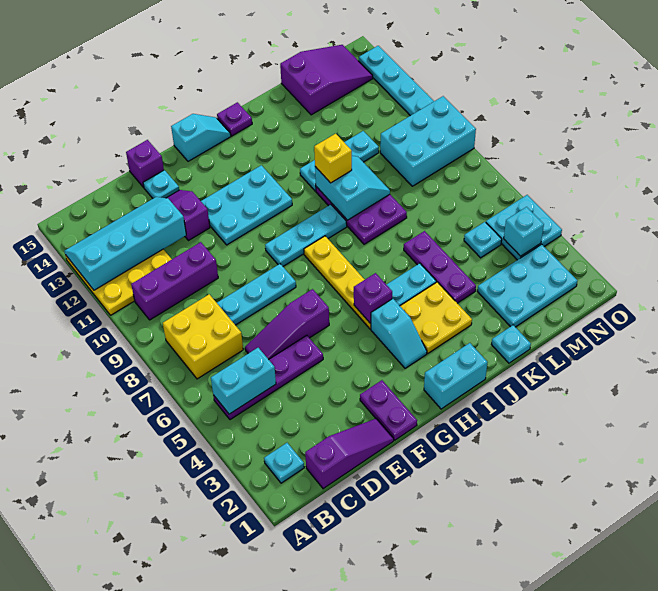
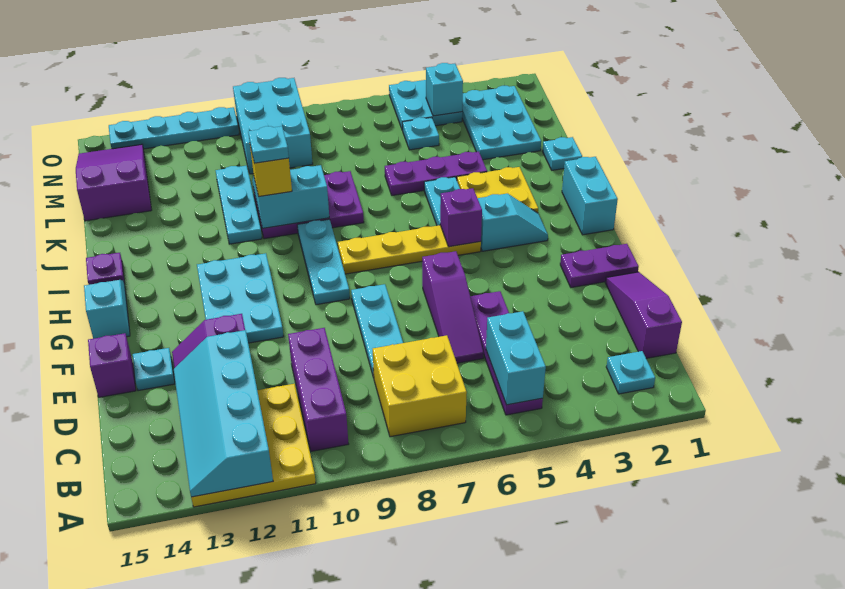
none -> cyan plate J10 level 4

